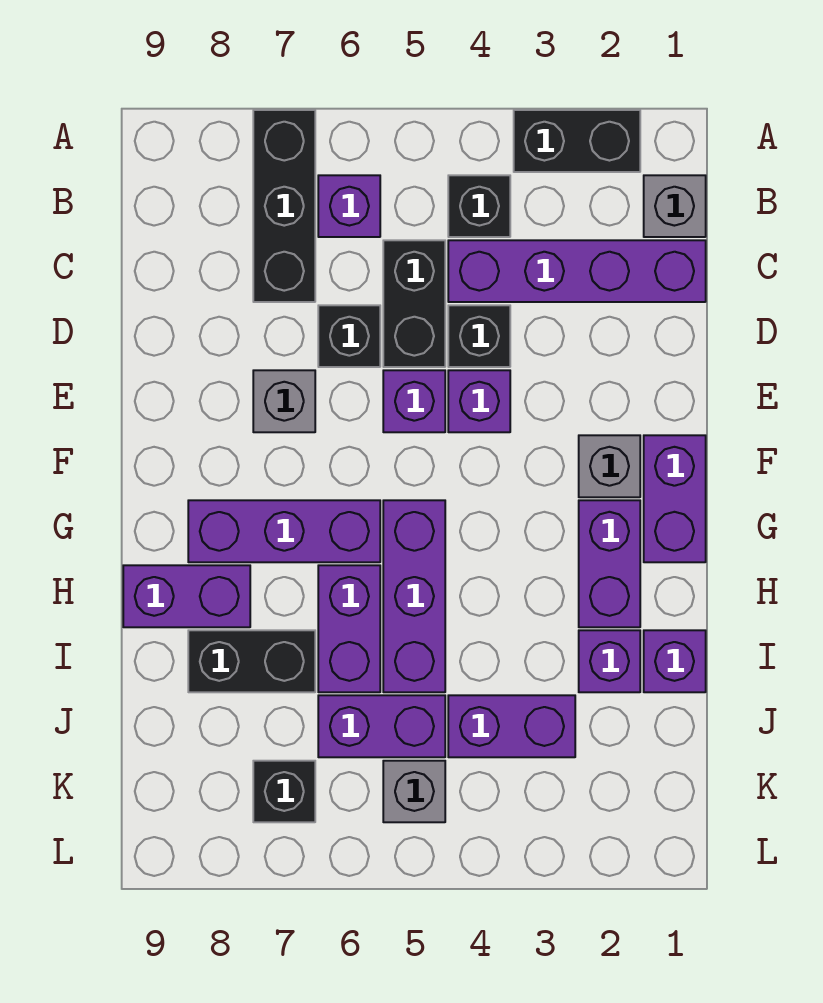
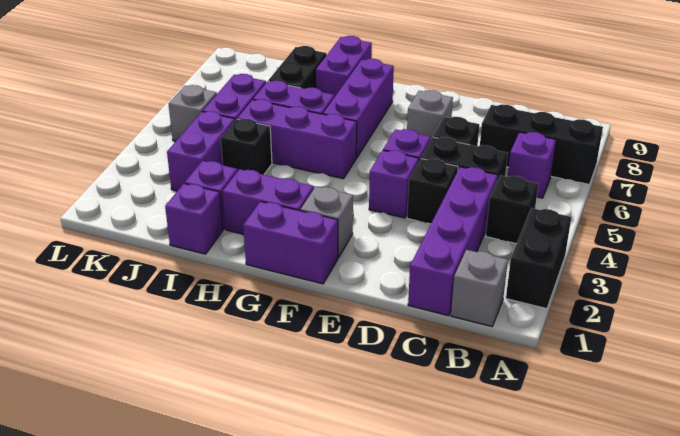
black brick K7 level 1 -> black brick I4 level 1

